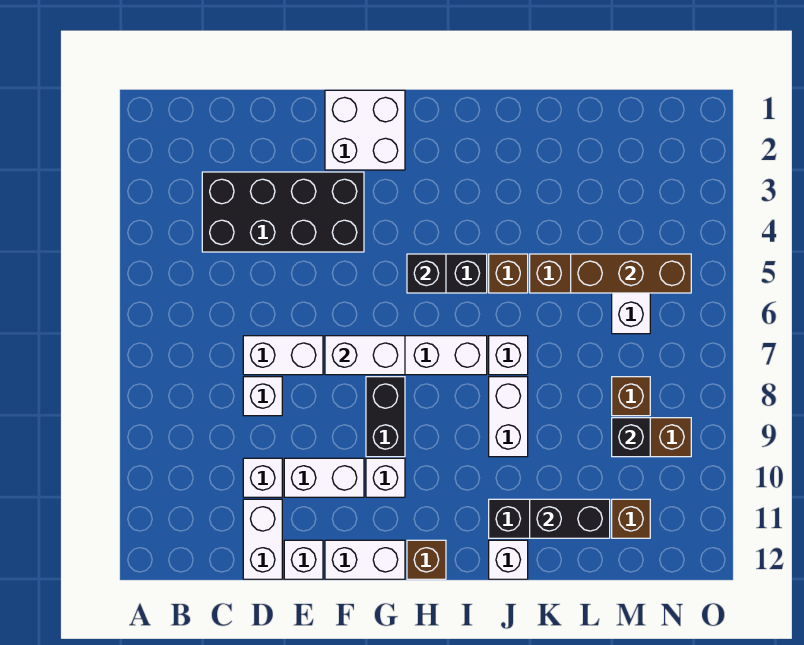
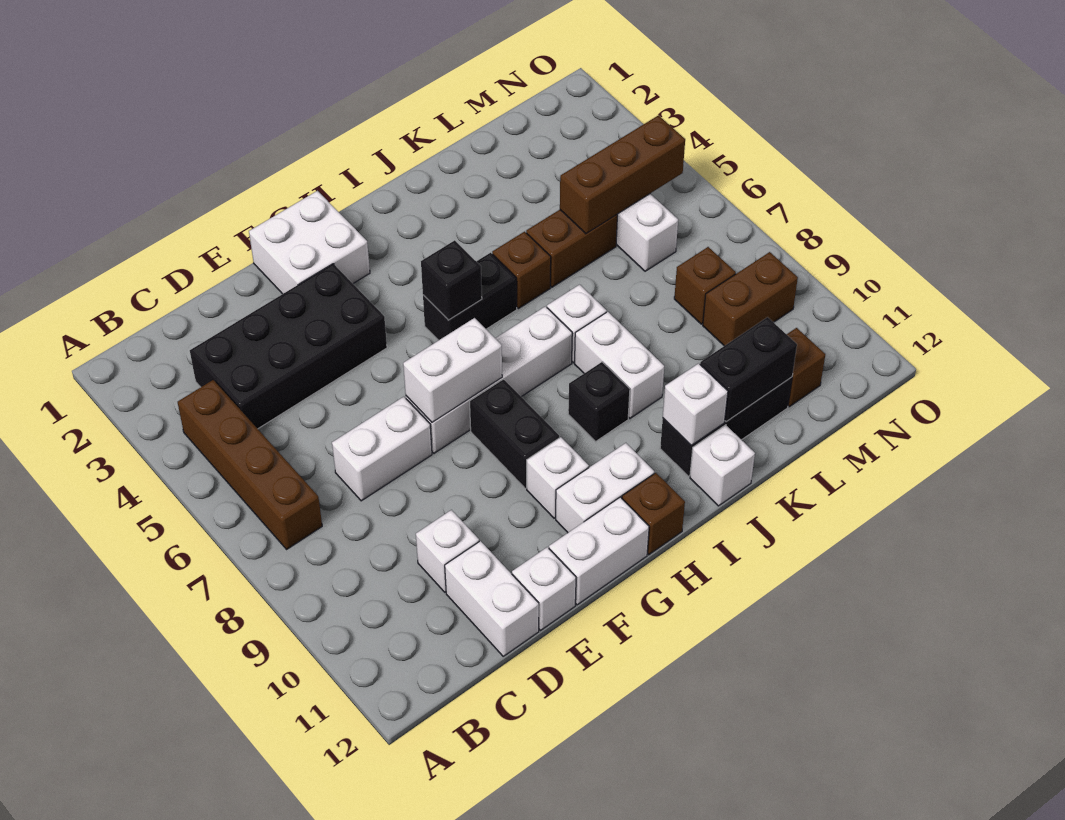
none -> brown brick B4:B7 level 1
white brick D8 level 1 -> white brick J11 level 2
white brick E10:F10 level 1 -> white brick G11:H11 level 1
black brick M9 level 2 -> black brick I9 level 1

